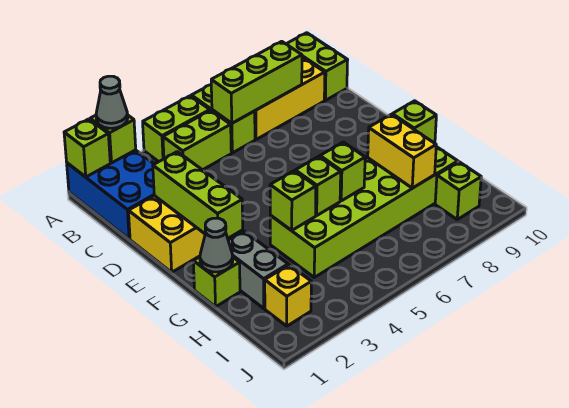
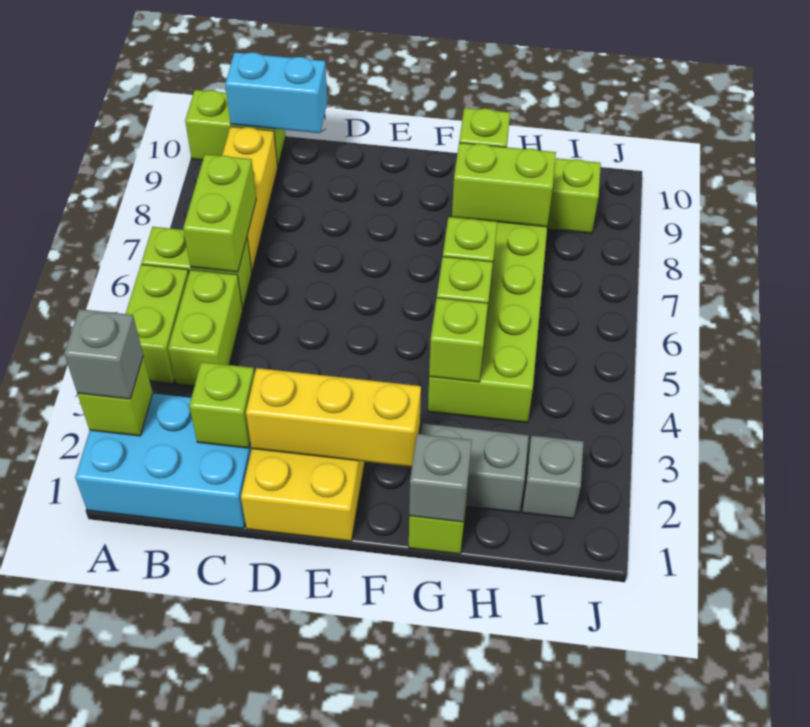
blue brick A1:C2 level 1 -> cyan brick A1:C2 level 1
lime brick A1 level 2 -> lime brick C2 level 2
grey cone A2 level 3 -> grey brick A2 level 3
lime brick B6:B8 level 2 -> lime brick B6:B7 level 2
none -> cyan brick B10:C10 level 2
lime brick D2:F2 level 2 -> yellow brick D2:F2 level 2
grey cone G1 level 2 -> grey brick G1 level 2
yellow brick G8:H8 level 2 -> lime brick G8:H8 level 2
yellow brick I2 level 1 -> grey brick I2 level 1

